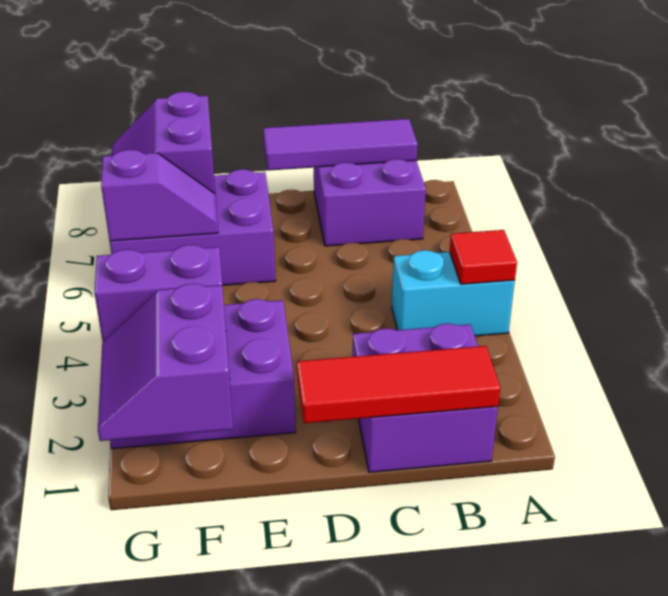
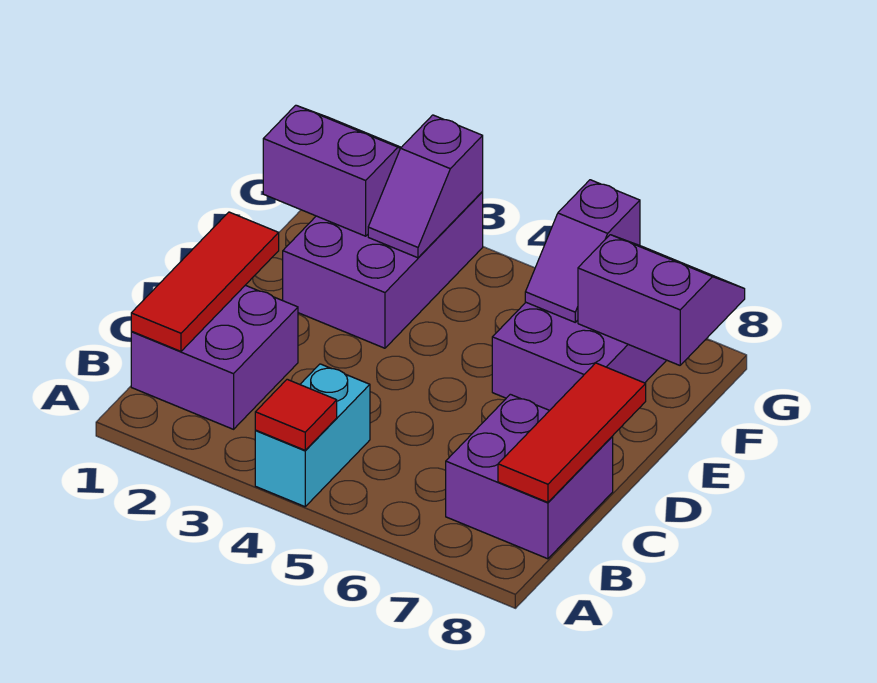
purple tile B8:D8 level 2 -> red tile B8:D8 level 2
purple brick F3:G3 level 2 -> purple slope F3:G3 level 2 top G

